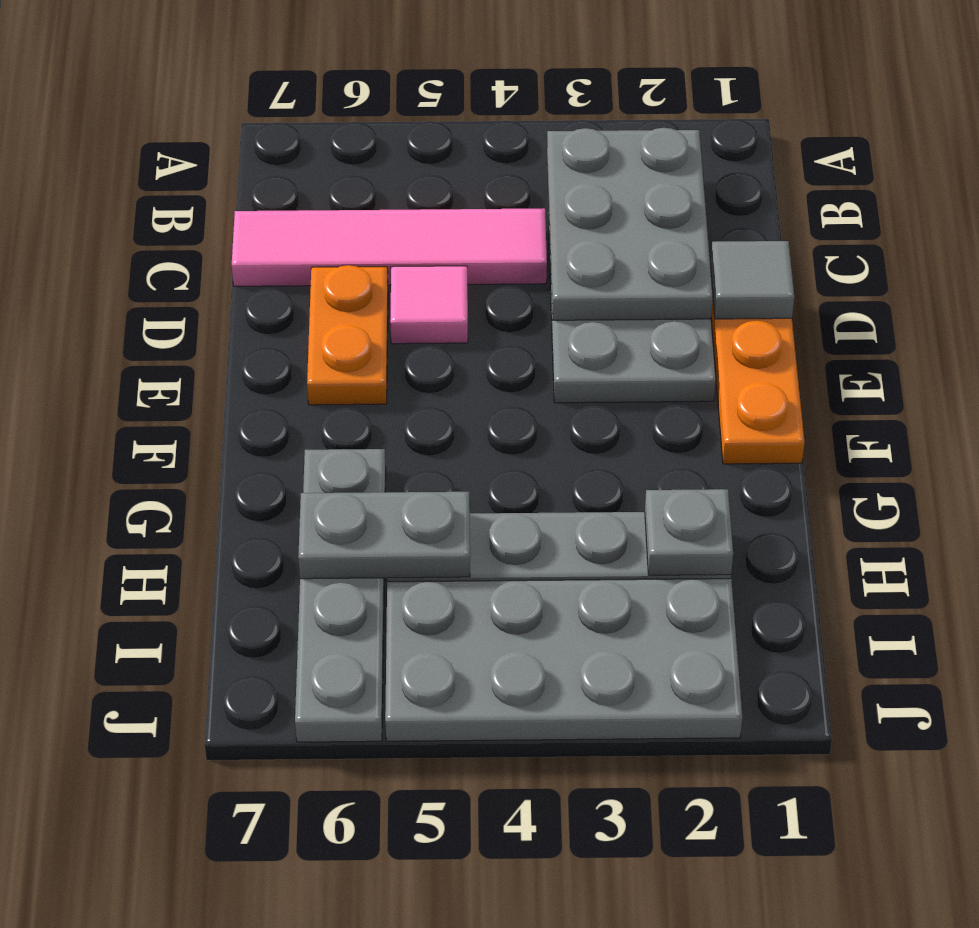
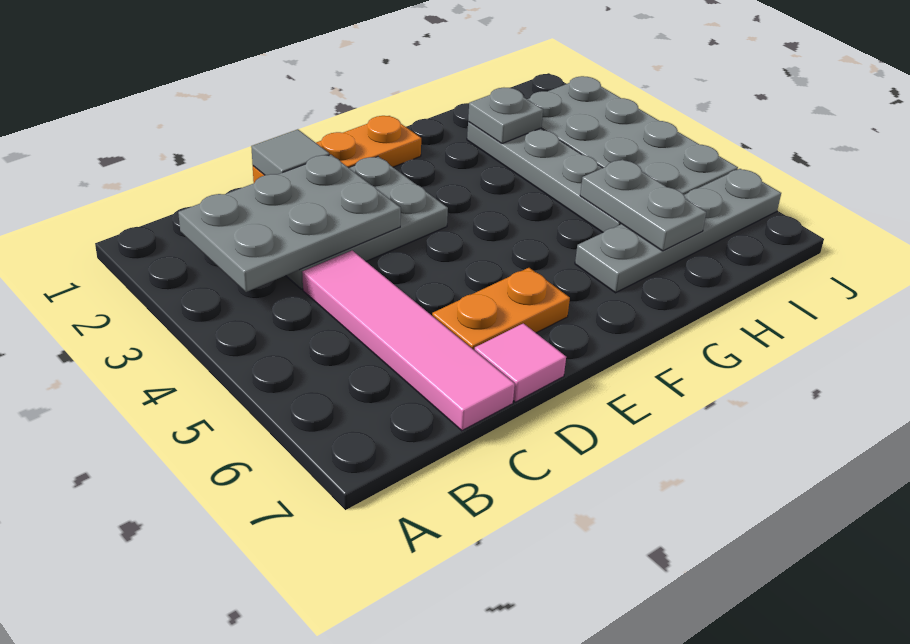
pink tile D5 level 1 -> pink tile D7 level 1

